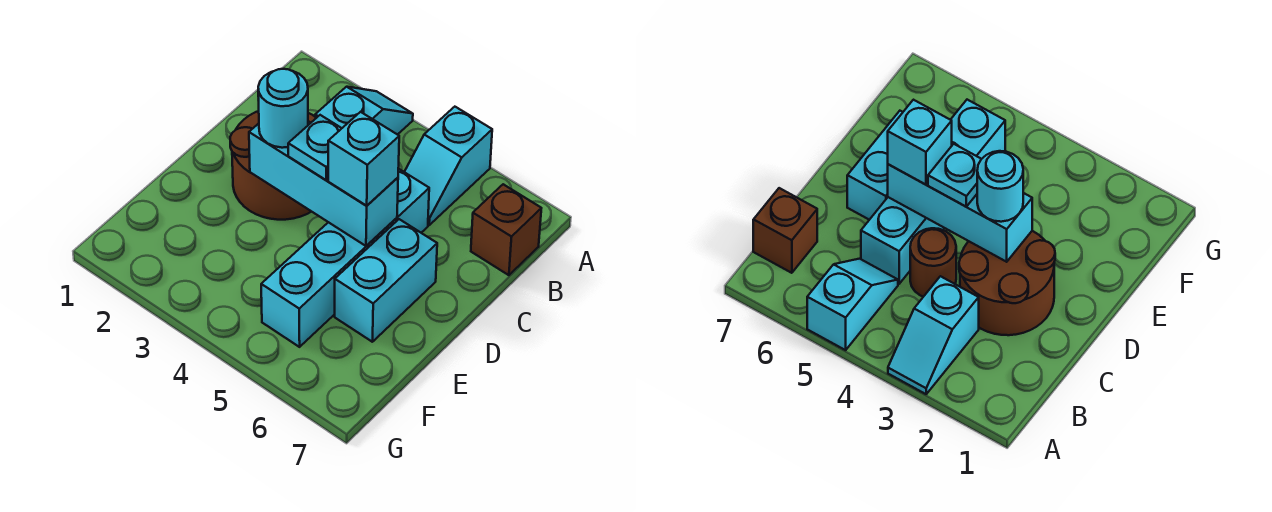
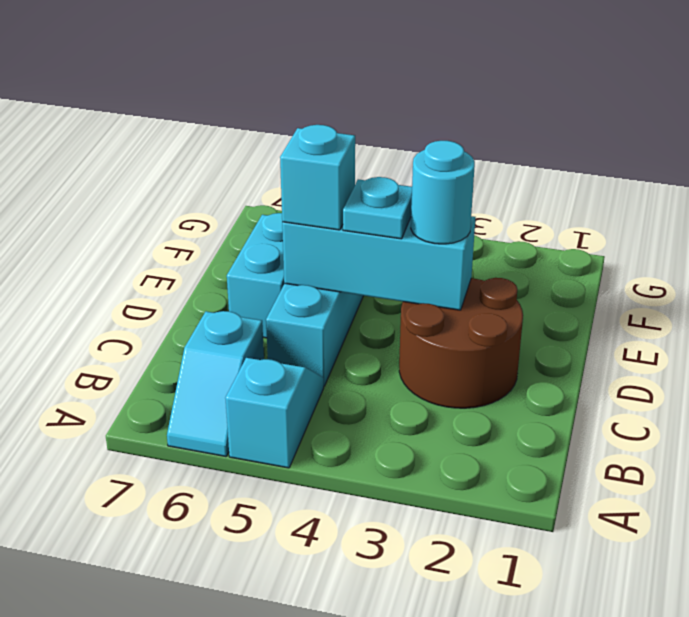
cyan slope A3:B3 level 1 top B -> cyan slope A6:B6 level 1 top B
brown brick B7 level 1 -> none
brown round brick C4 level 1 -> none

